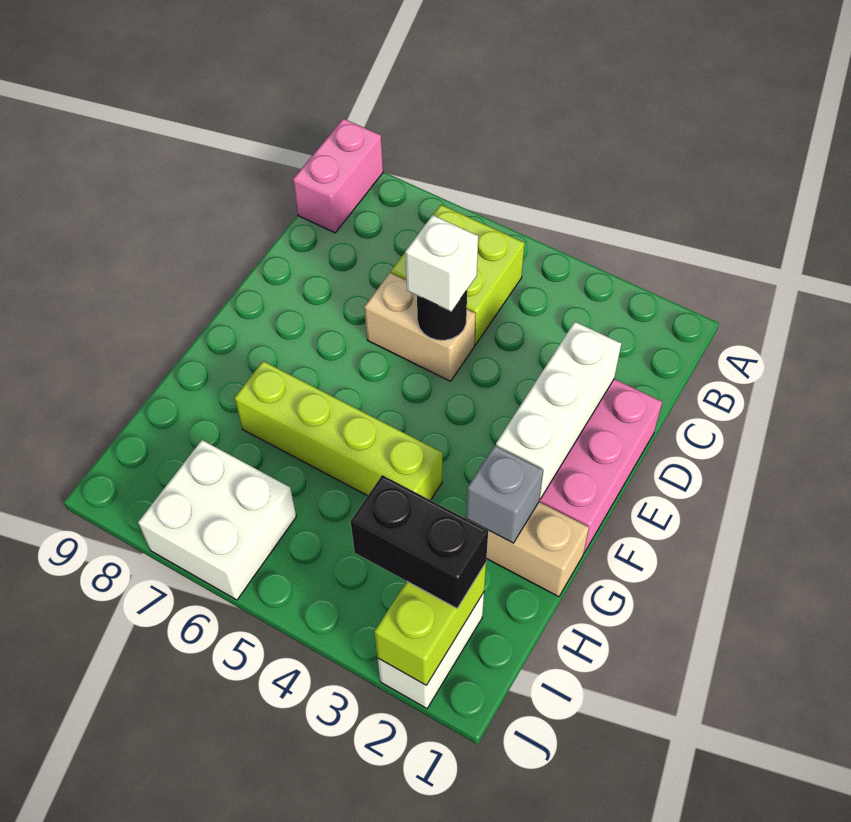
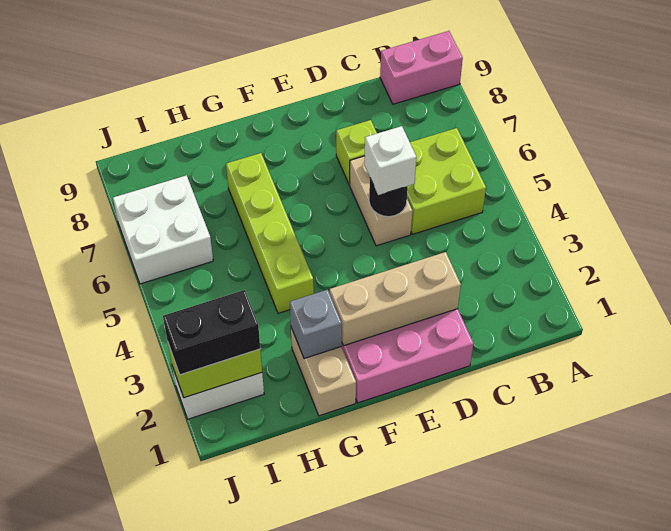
white brick D2:F2 level 2 -> tan brick D2:F2 level 2
none -> lime brick D7 level 1
black brick I2:I3 level 3 -> black brick I2:J2 level 3

